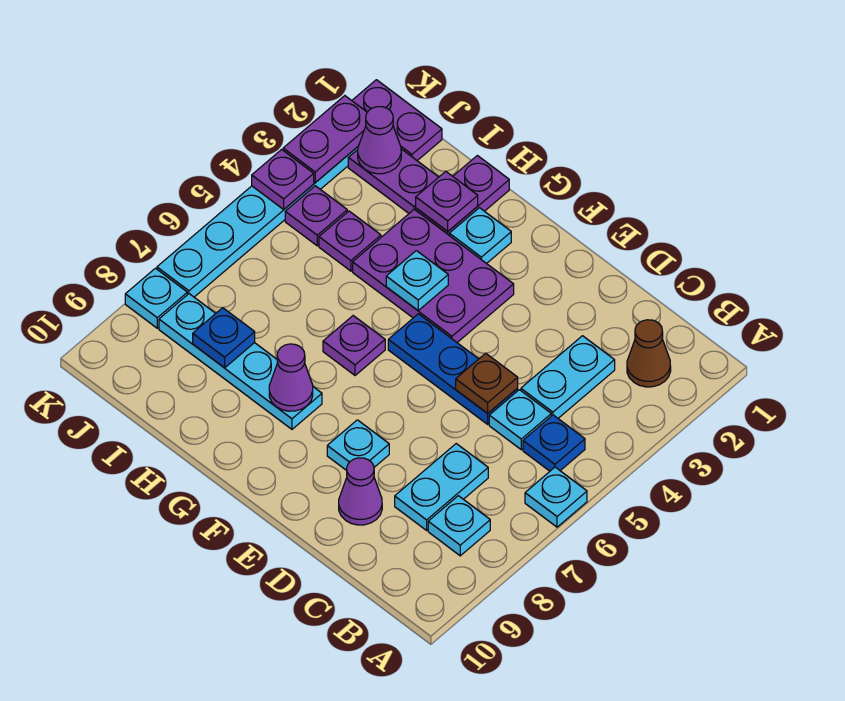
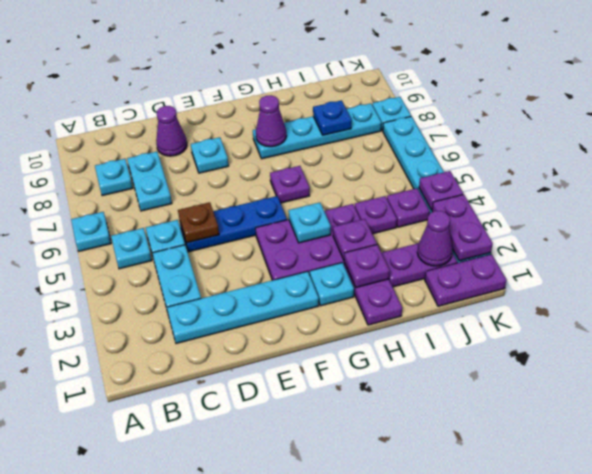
brown cone B2 level 1 -> none
blue plate B5 level 1 -> cyan plate B5 level 1
none -> cyan plate C2:F2 level 1
none -> purple plate H3 level 2

